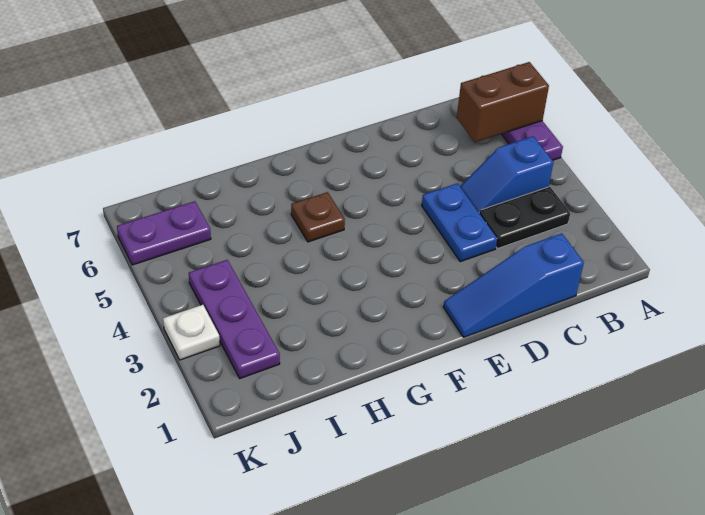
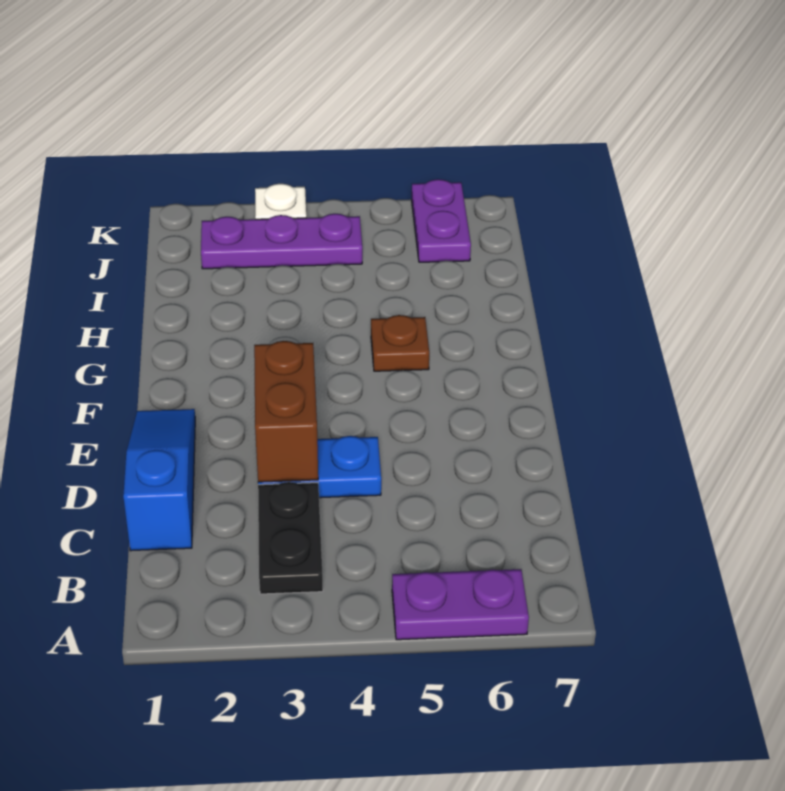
brown brick A6:B6 level 2 -> brown brick D3:E3 level 2
blue slope B4:C4 level 1 top B -> none

